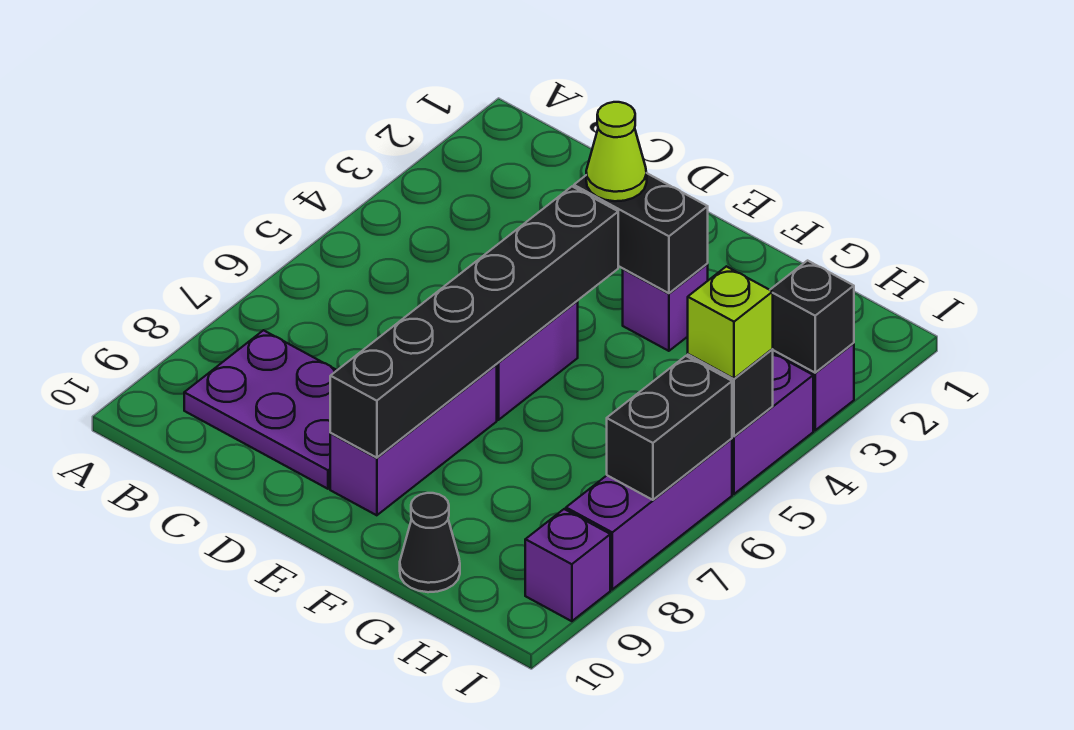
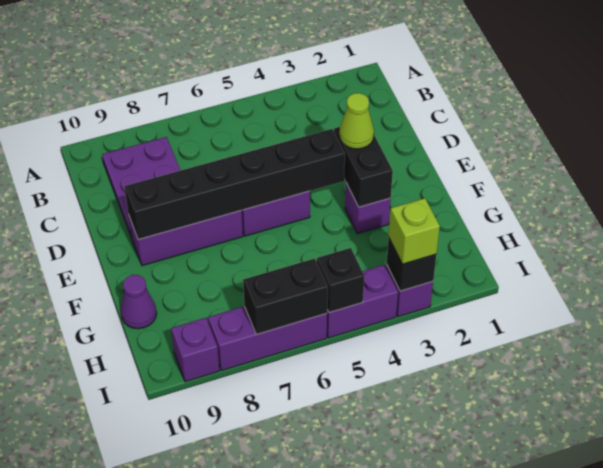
black cone G10 level 1 -> purple cone G10 level 1
lime brick I5 level 3 -> lime brick I3 level 3

